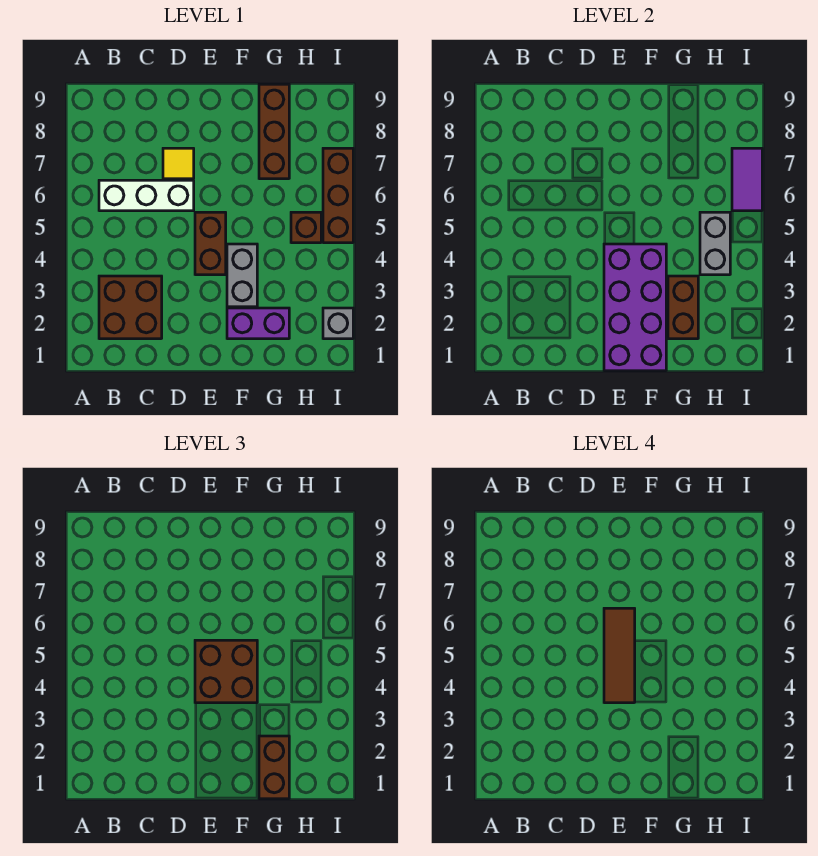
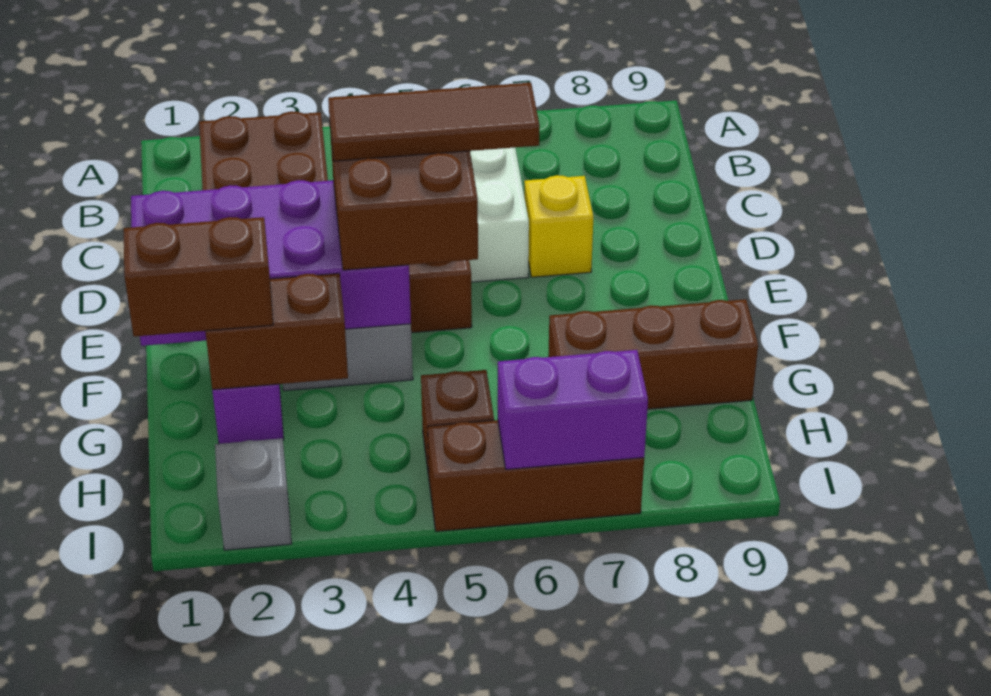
yellow tile D7 level 1 -> yellow brick D7 level 1
grey brick H4:H5 level 2 -> none
purple tile I6:I7 level 2 -> purple brick I6:I7 level 2

